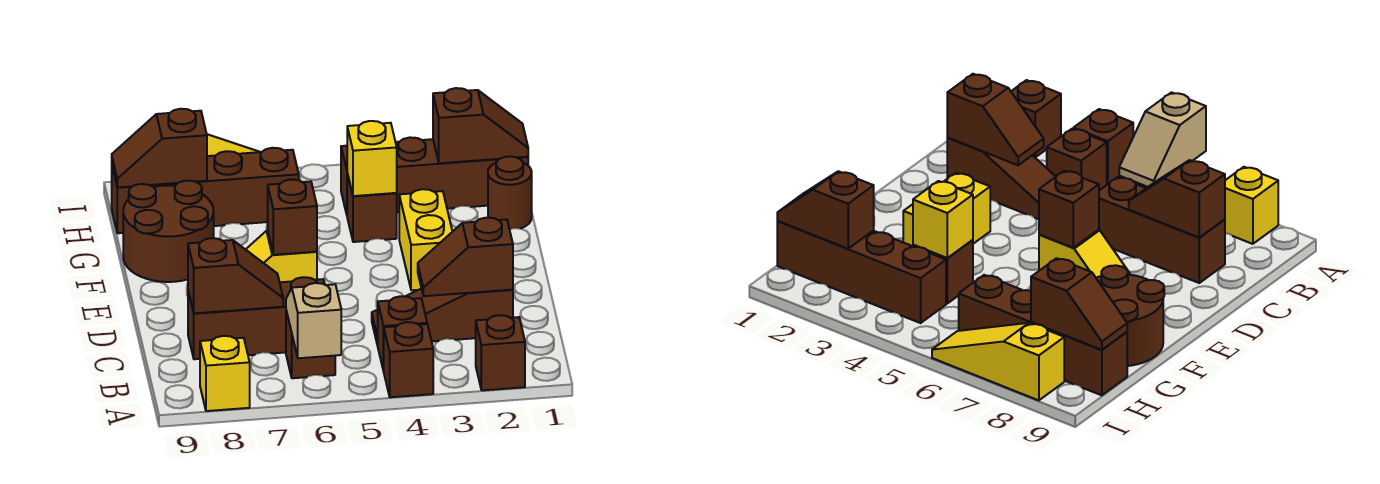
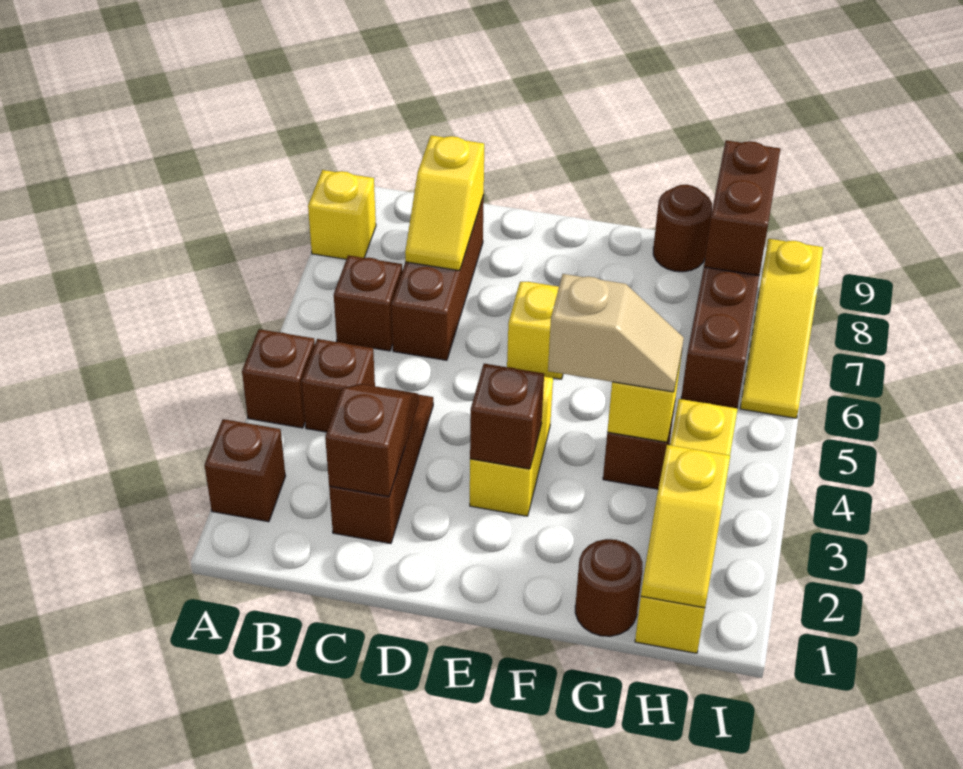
tan slope A6:B6 level 2 top A -> tan slope F4:G4 level 3 top F
brown slope C7:C8 level 2 top 8 -> yellow slope C7:C8 level 2 top 8
yellow brick E3:F3 level 1 -> yellow brick E3:E4 level 1
brown brick E6 level 2 -> brown brick E3 level 2
brown round brick F8:G9 level 1 -> brown round brick G9 level 1
brown brick H1:H4 level 1 -> yellow brick H1:H4 level 1
brown slope H1:H2 level 2 top 2 -> yellow slope H1:H2 level 2 top 2
brown slope H8:H9 level 2 top 8 -> brown brick H8:H9 level 2

